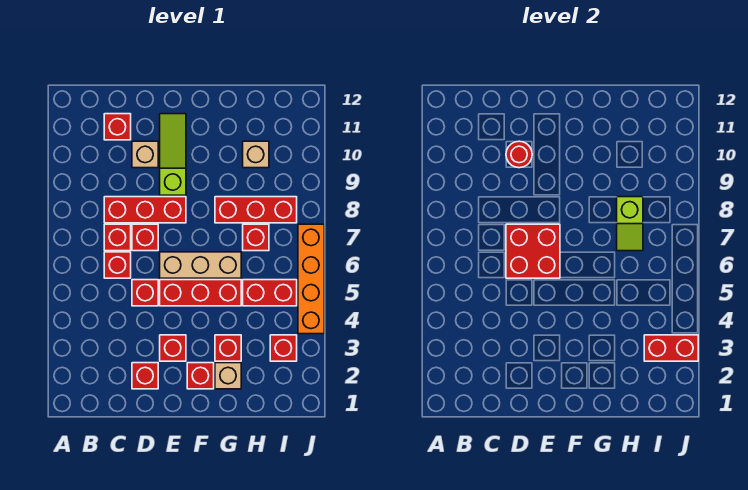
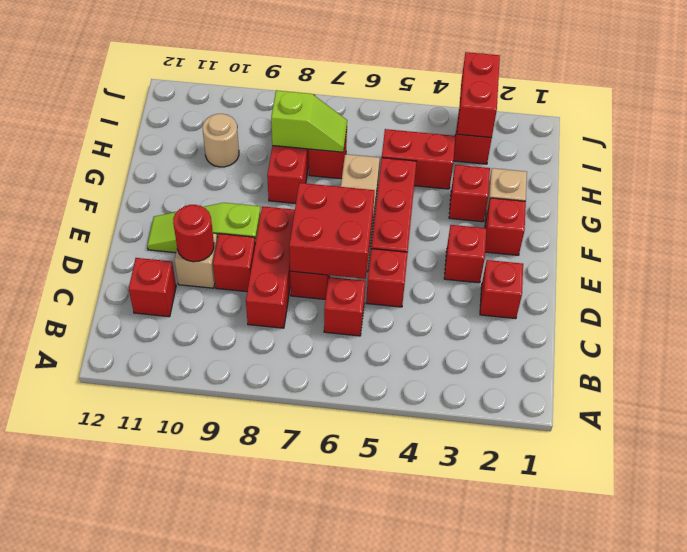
red brick C7 level 1 -> red brick D9 level 1
red brick H5:I5 level 1 -> red brick H4:H5 level 1
tan brick H10 level 1 -> tan round brick H10 level 1
orange brick J4:J7 level 1 -> none

